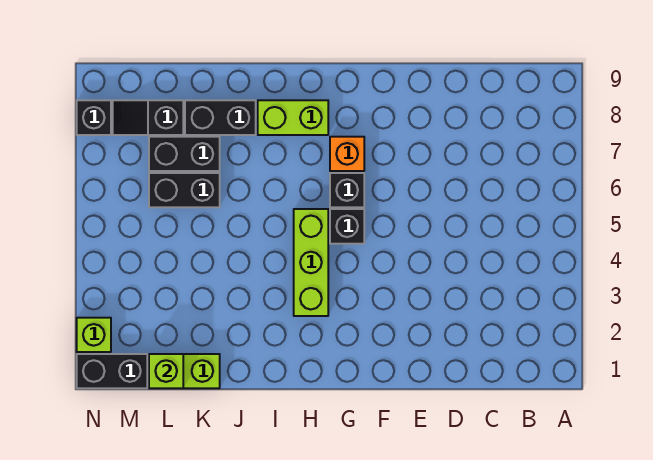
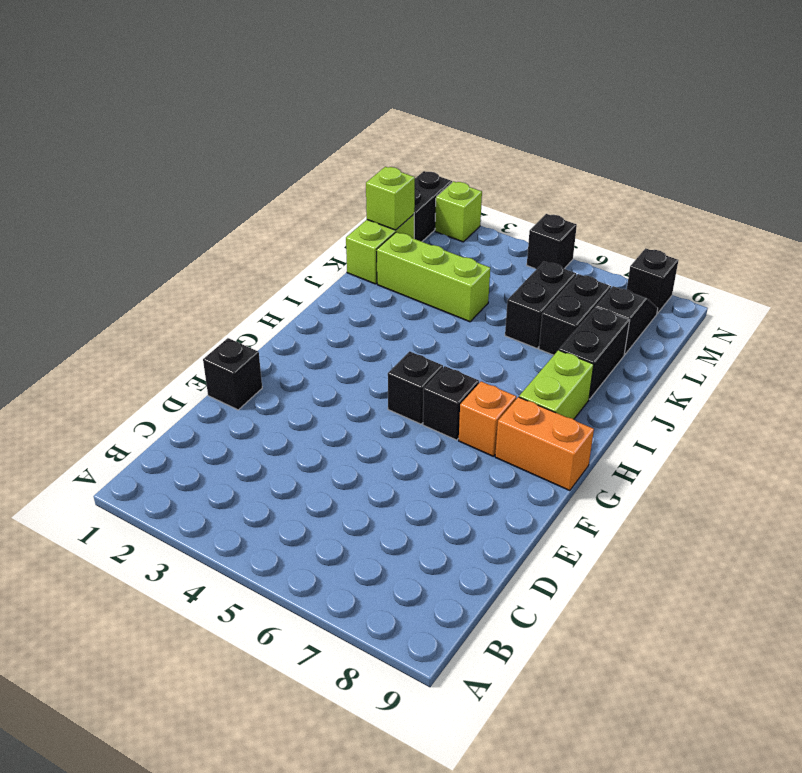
none -> black brick E1 level 1
none -> orange brick G8:G9 level 1
lime brick H3:H5 level 1 -> lime brick K2:K4 level 1
none -> black brick N5 level 1

